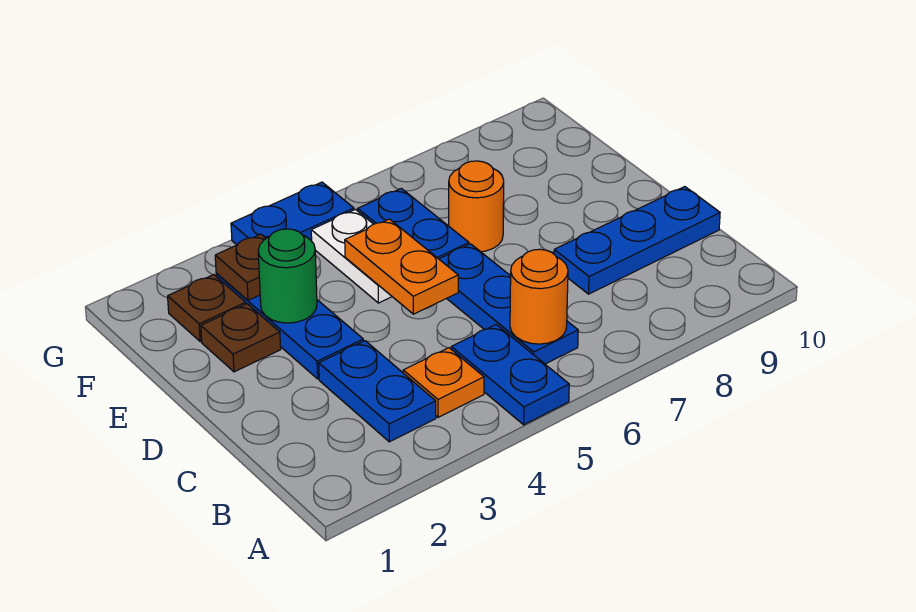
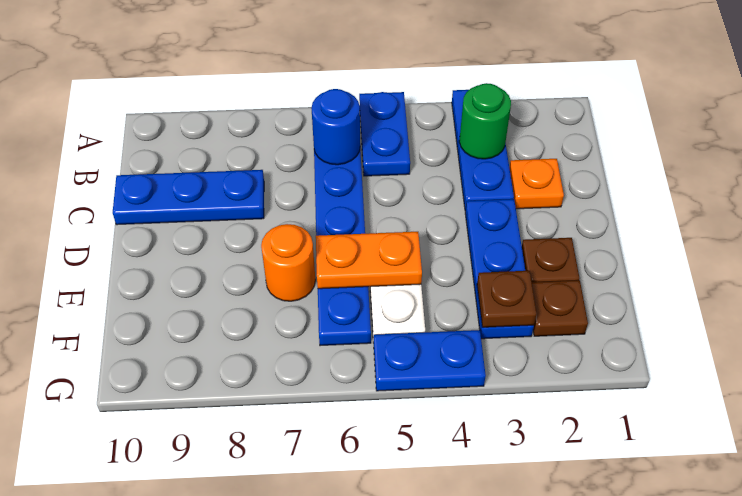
blue plate B3:C3 level 1 -> blue plate A3:C3 level 1
orange plate B4 level 1 -> orange plate C2 level 1
orange round brick B6 level 2 -> blue round brick B6 level 2
orange plate D5:E5 level 2 -> orange plate E5:E6 level 2
green round brick E3 level 2 -> green round brick B3 level 2

